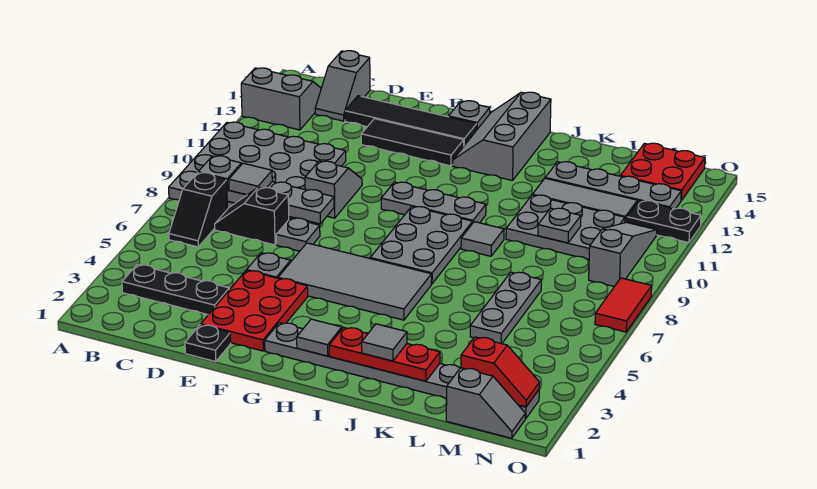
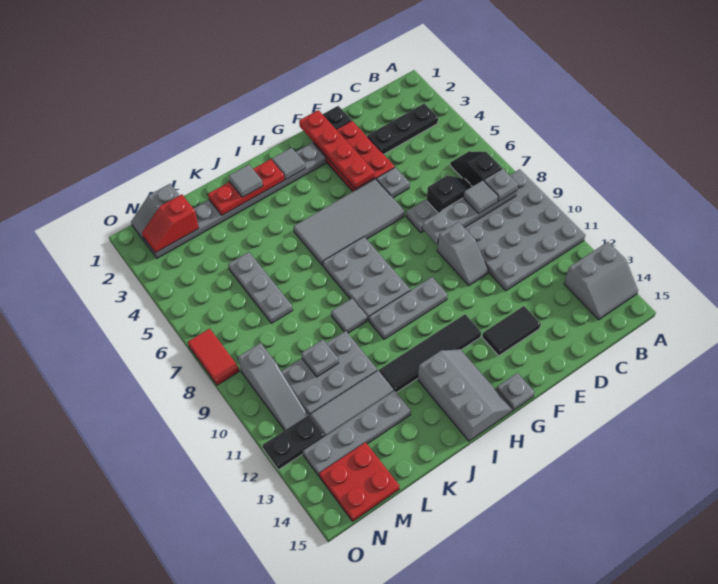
grey slope C14:C15 level 1 top 15 -> none
black tile D14:G14 level 1 -> black tile G12:J12 level 1
black tile E13:G13 level 1 -> black tile E13:F13 level 1
none -> red plate F1:F4 level 2

